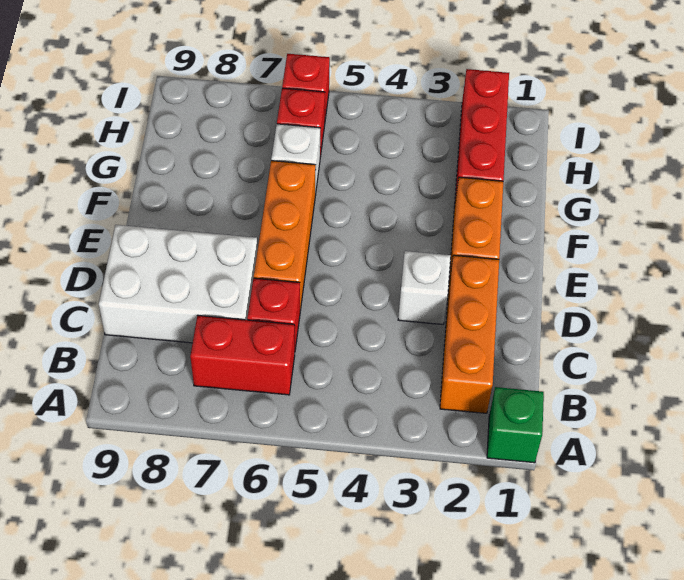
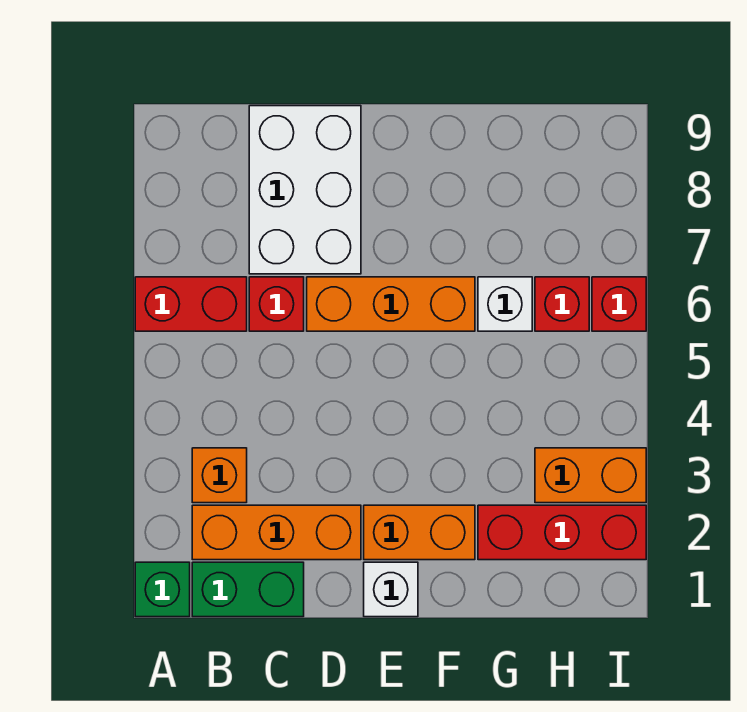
none -> green brick B1:C1 level 1
none -> orange brick B3 level 1
red brick B6:B7 level 1 -> red brick A6:B6 level 1
white brick D3 level 1 -> white brick E1 level 1
none -> orange brick H3:I3 level 1

